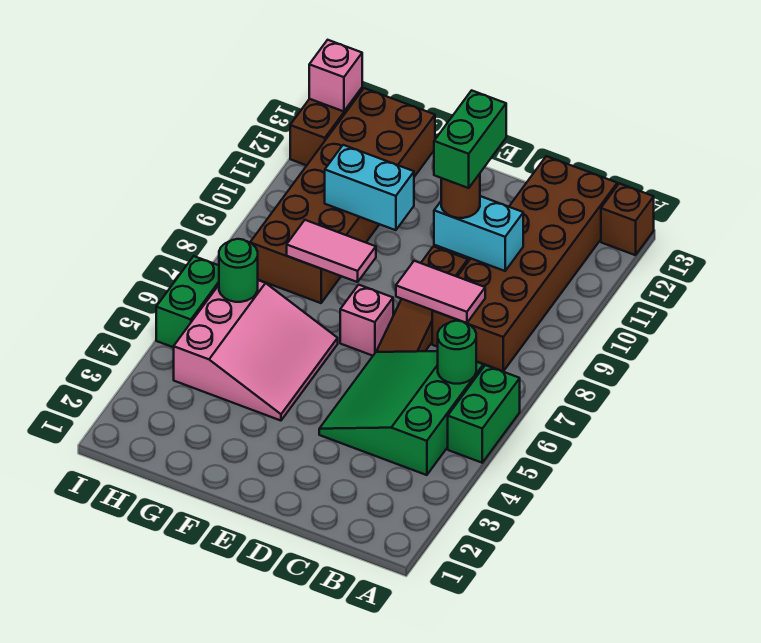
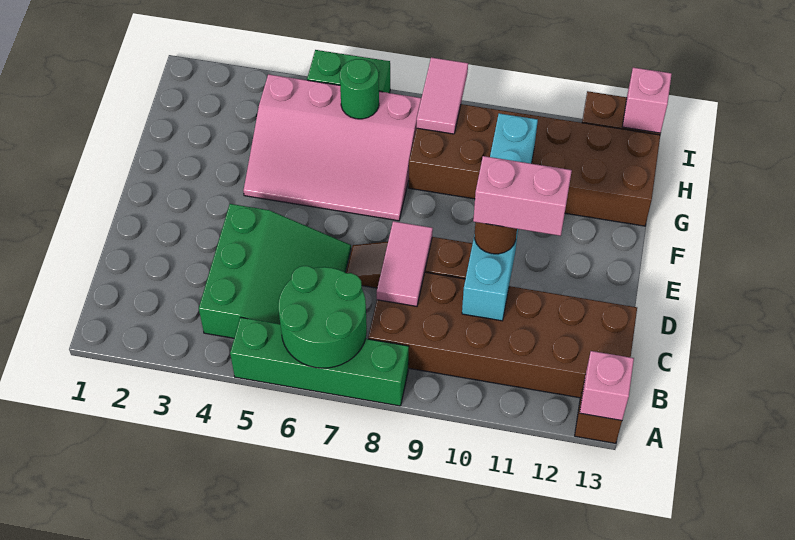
green brick A5:A6 level 1 -> green brick A5:A8 level 1
green slope B4:D6 level 1 top B -> green slope B4:D6 level 1 top 4
green round brick B6 level 2 -> green round brick A6:B7 level 2
green brick D10:D11 level 4 -> pink brick D10:D11 level 4
pink brick E7 level 1 -> pink brick A13 level 2
pink slope F4:H6 level 1 top H -> pink slope F4:H7 level 1 top H
pink tile F8:G8 level 2 -> pink tile H8:I8 level 2

